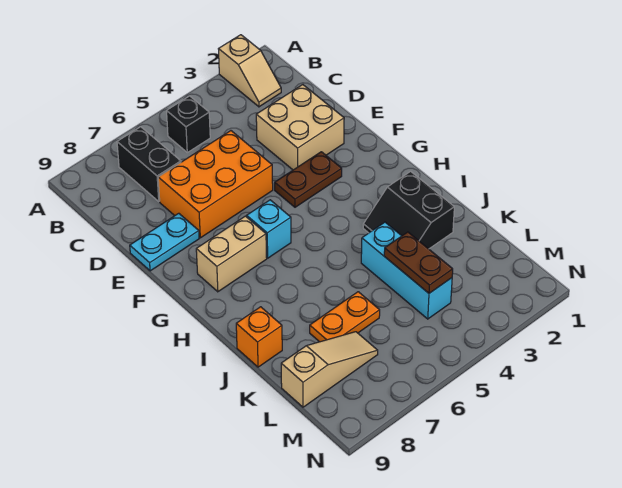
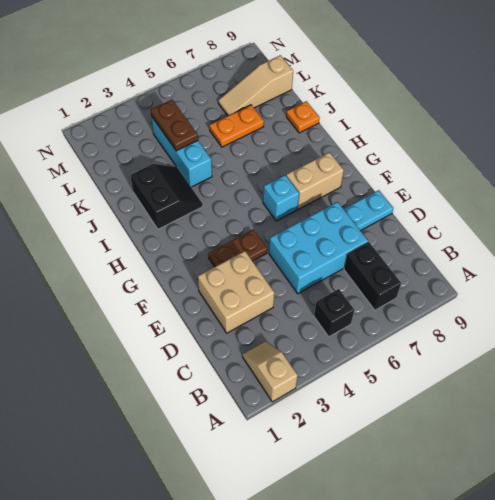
orange brick D5:E7 level 1 -> cyan brick D5:E7 level 1
orange brick J9 level 1 -> orange plate J9 level 1

